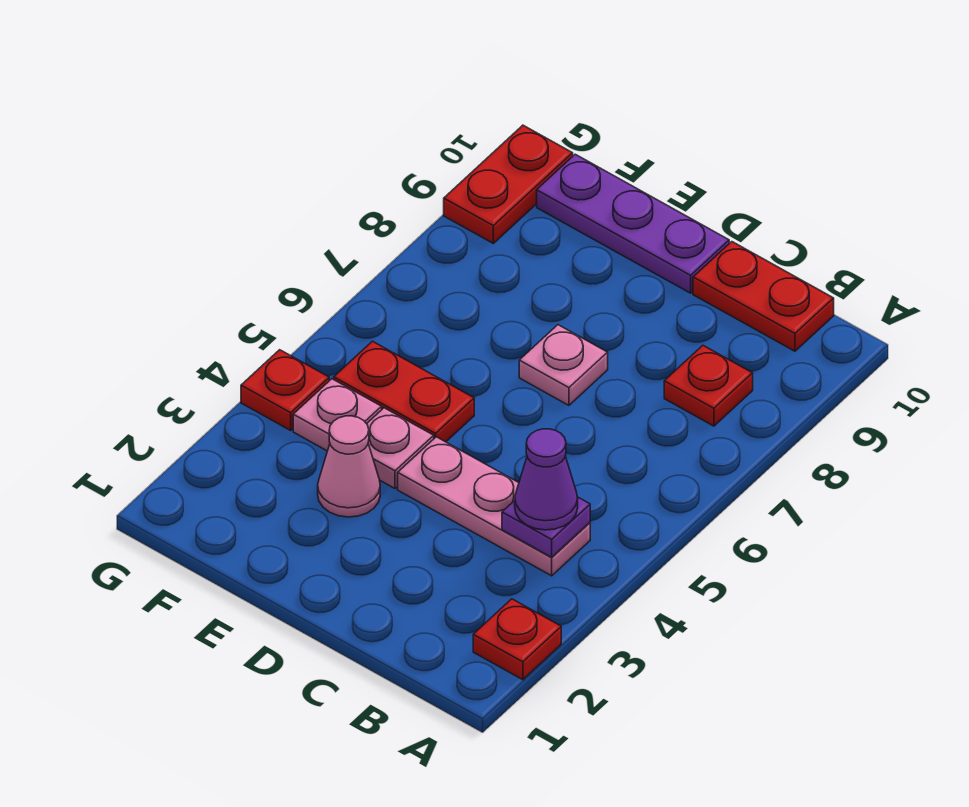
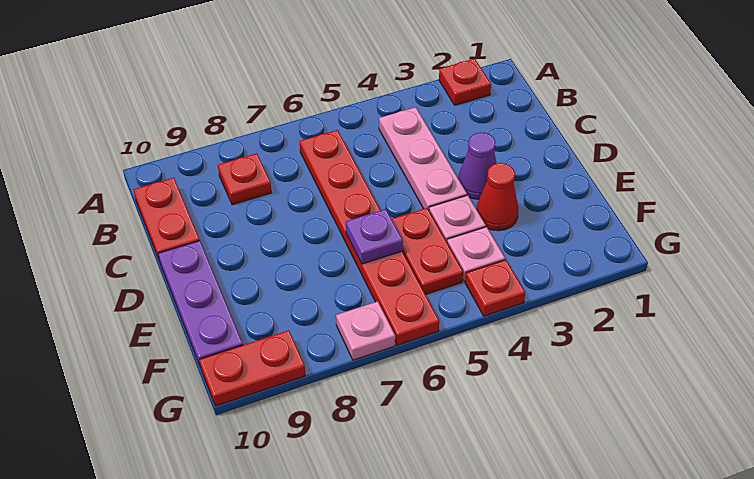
purple plate B4 level 2 -> purple plate E6 level 2
purple cone B4 level 3 -> purple cone D3 level 1
none -> red plate B6:G6 level 1
pink plate D7 level 1 -> pink plate G7 level 1
pink cone E3 level 1 -> red cone E3 level 1

